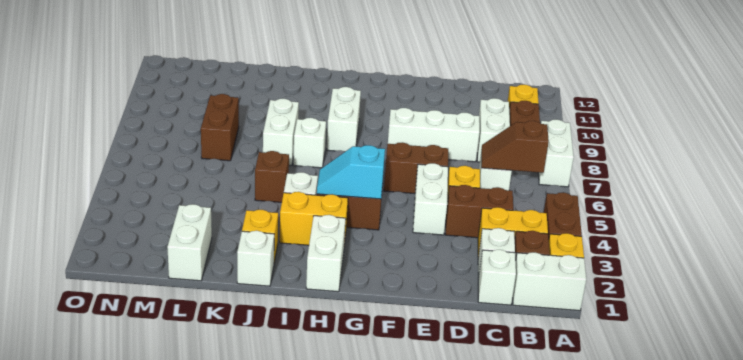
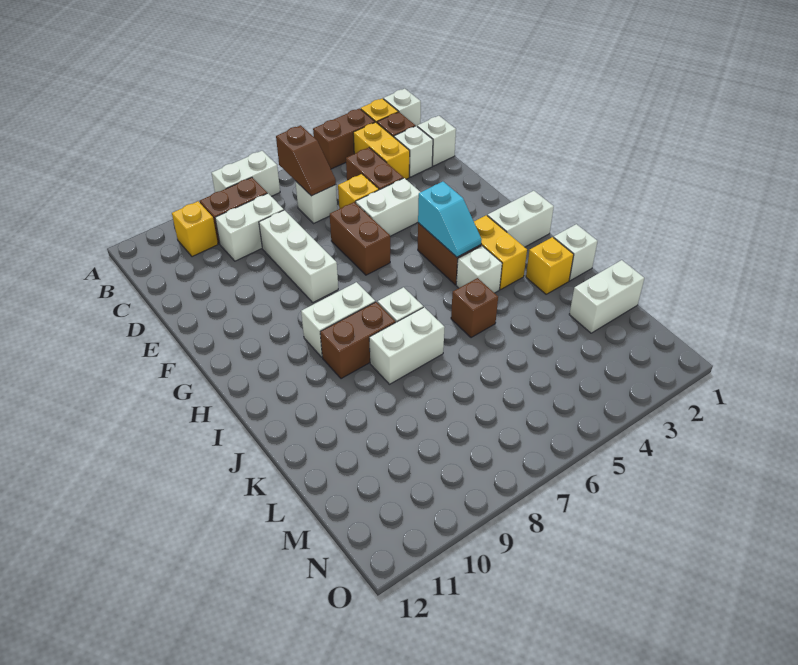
white brick A1:B1 level 1 -> white brick A1 level 1
brown brick L7:L8 level 1 -> brown brick I8:I9 level 1

